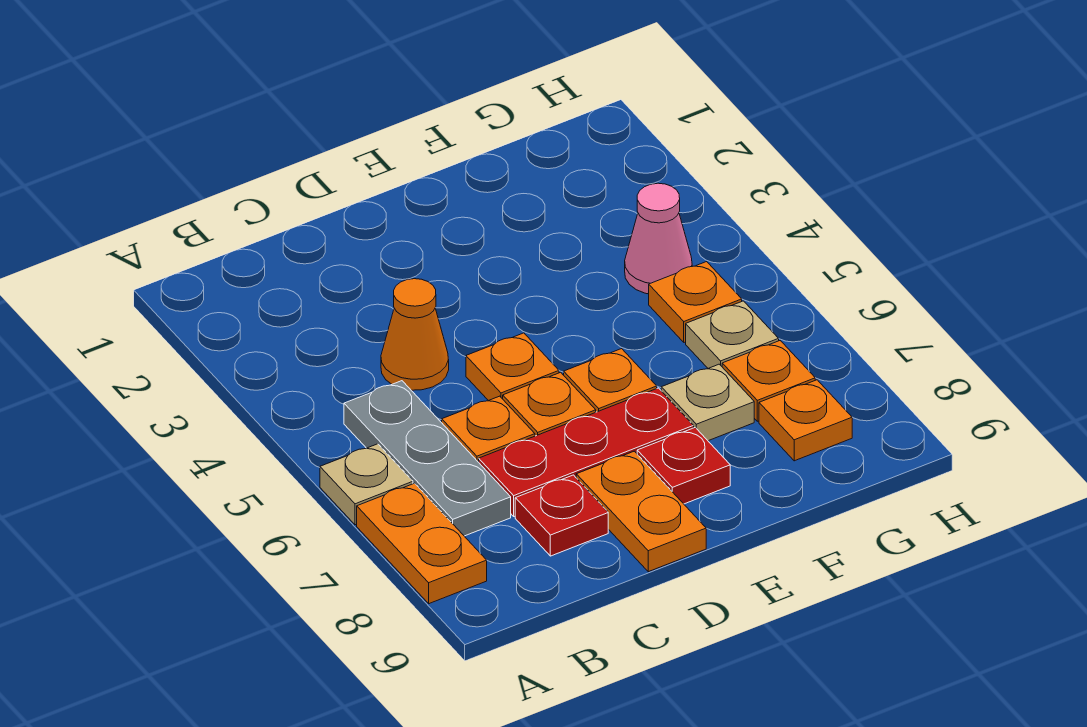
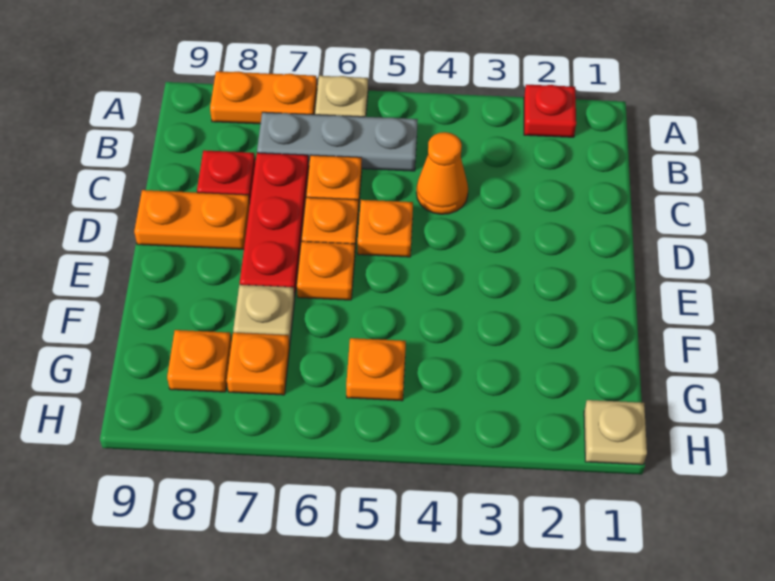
red plate E8 level 1 -> red plate A2 level 1
pink cone G4 level 1 -> none
tan plate G6 level 1 -> tan plate H1 level 1

